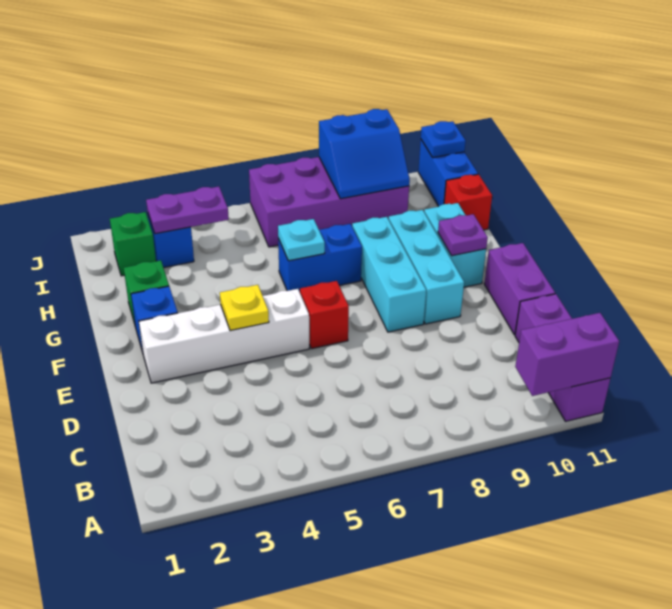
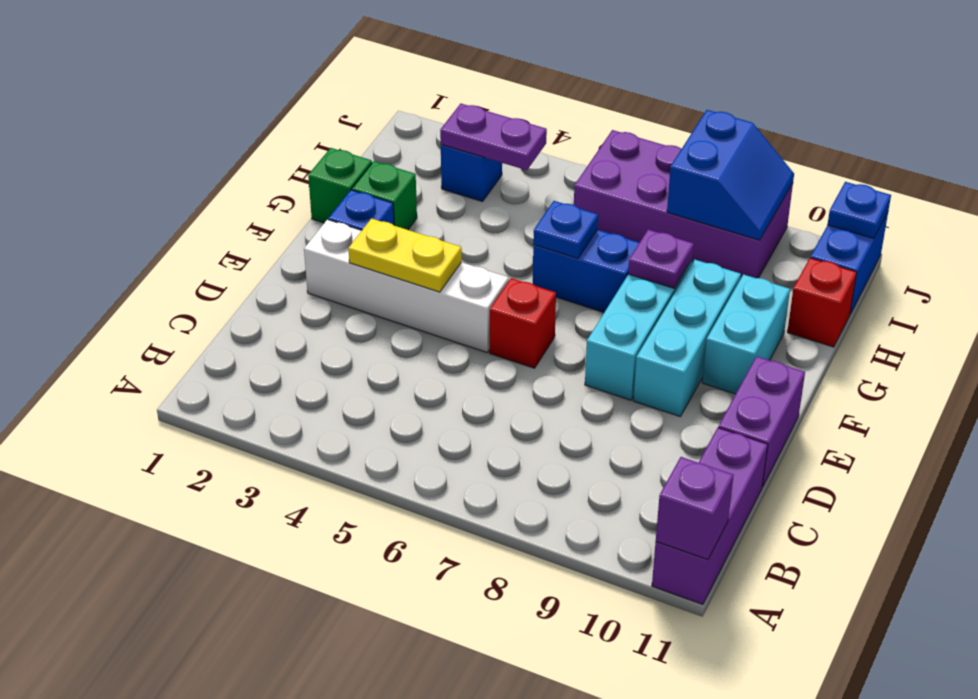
purple brick A10:A11 level 2 -> purple brick A11 level 2
yellow plate E4 level 2 -> yellow plate E3:E4 level 2
purple plate F10 level 2 -> purple plate G8 level 2
cyan plate G6 level 2 -> blue plate G6 level 2
green brick I2 level 1 -> green brick G1 level 1
blue slope I8:J9 level 2 top J -> blue slope I8:J9 level 2 top 8

